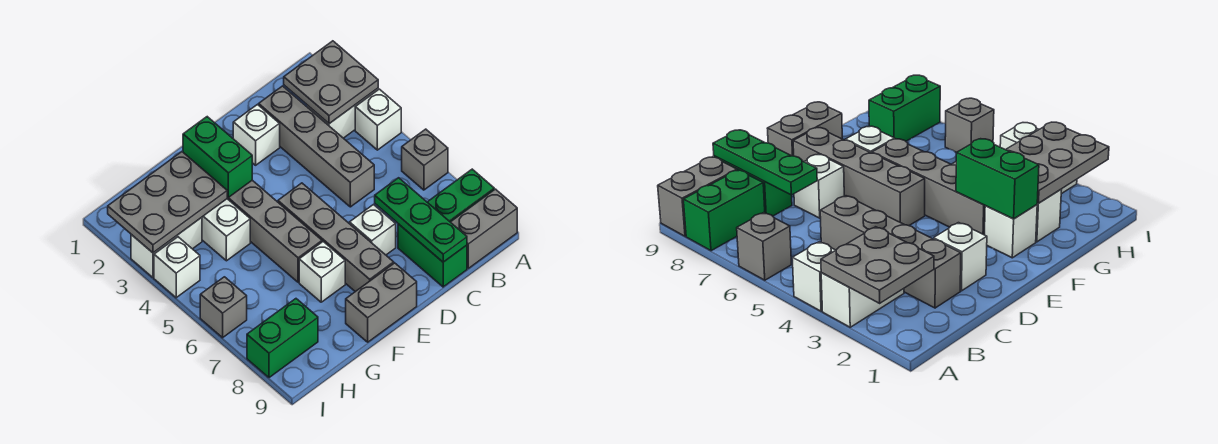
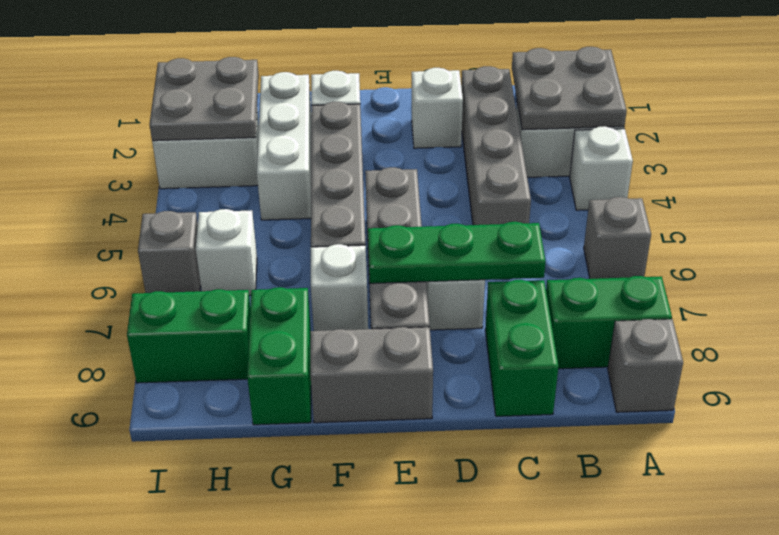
grey brick A9:B9 level 1 -> grey brick A9 level 1
green plate C7:C9 level 2 -> green plate C7:E7 level 2
green brick F2:F3 level 2 -> green brick G8:G9 level 1
grey plate G2:I3 level 2 -> grey plate H2:I3 level 2
white brick I4 level 1 -> white brick H6 level 1

